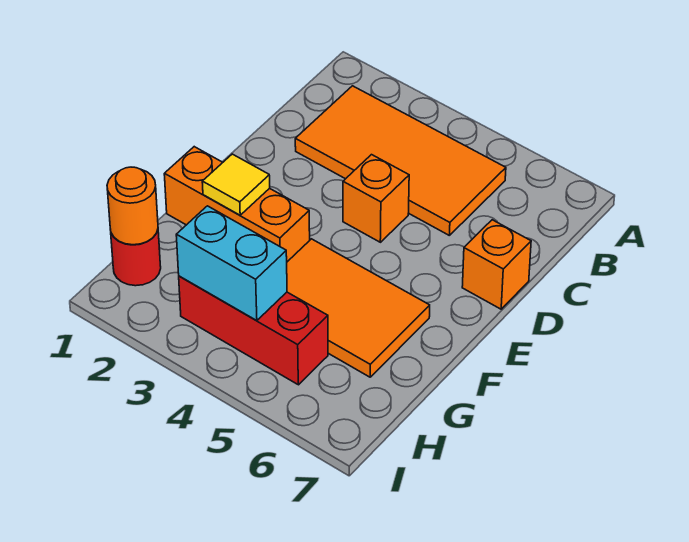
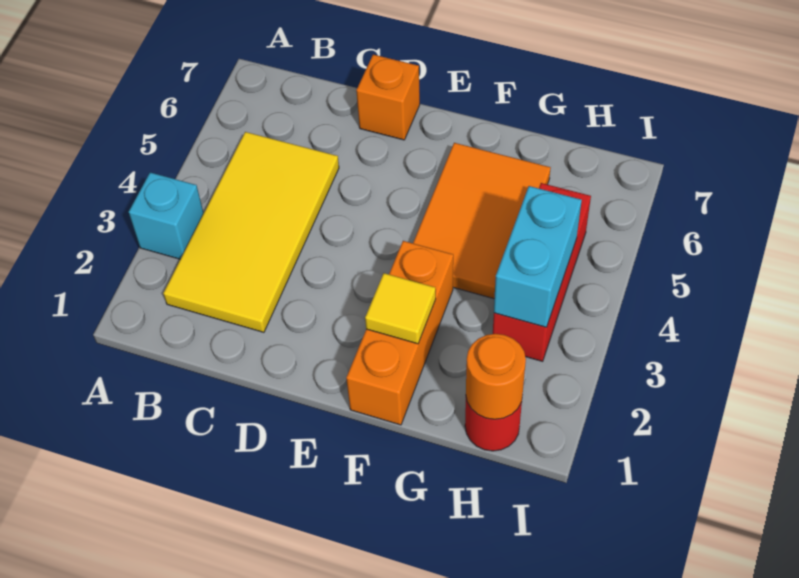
none -> cyan brick A3 level 1
orange tile B2:C5 level 1 -> yellow tile B2:C5 level 1
orange brick D4 level 1 -> none

